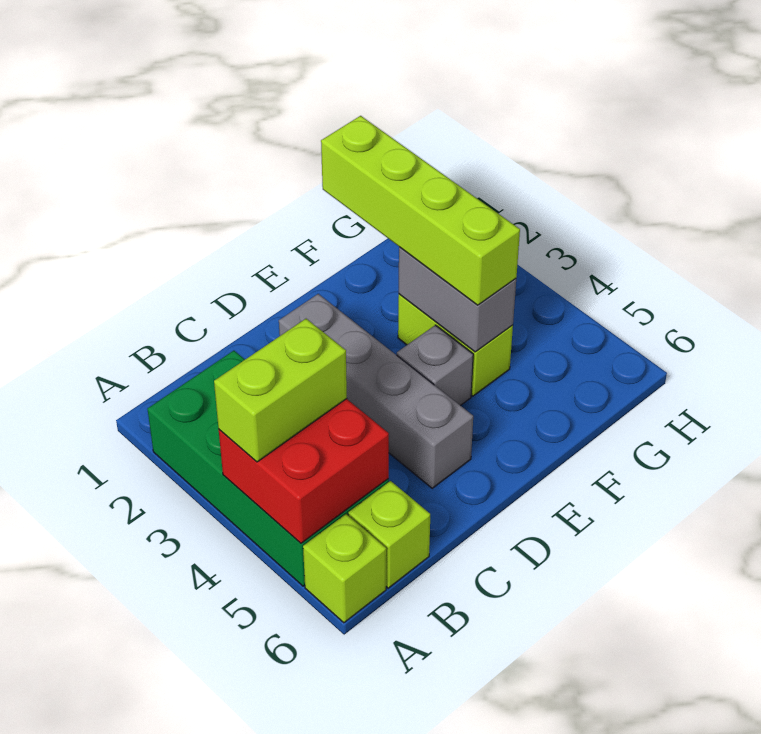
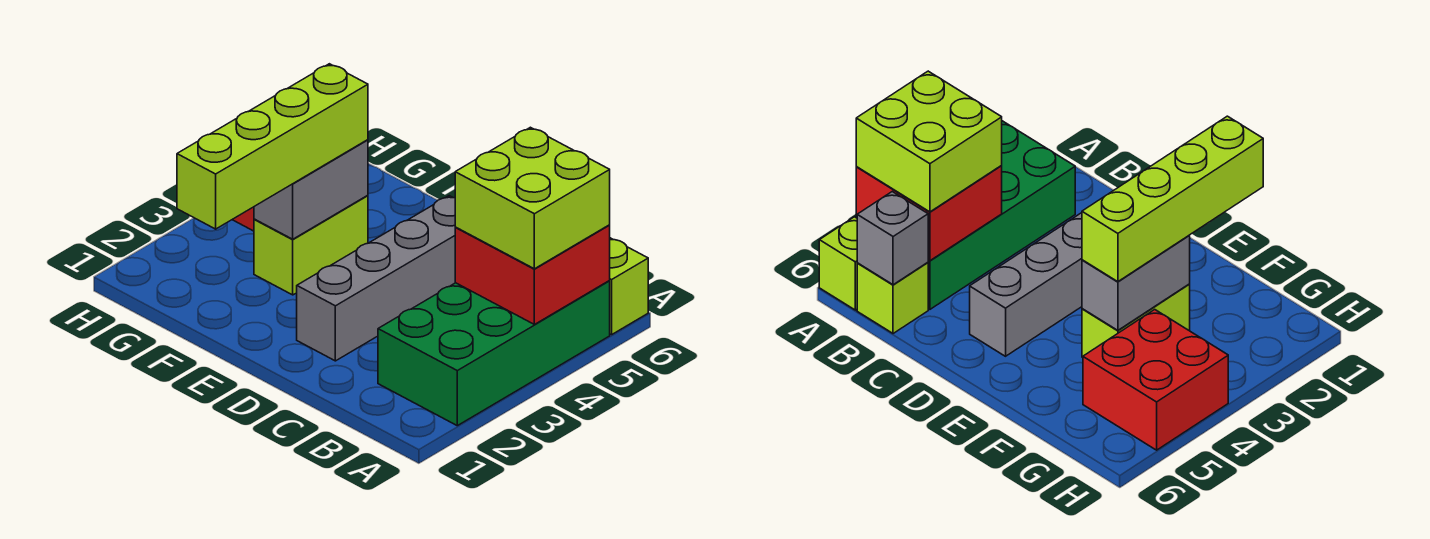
lime brick A4:B4 level 3 -> lime brick A4:B5 level 3
grey brick E4 level 1 -> grey brick B6 level 2
none -> red brick G4:H5 level 1

